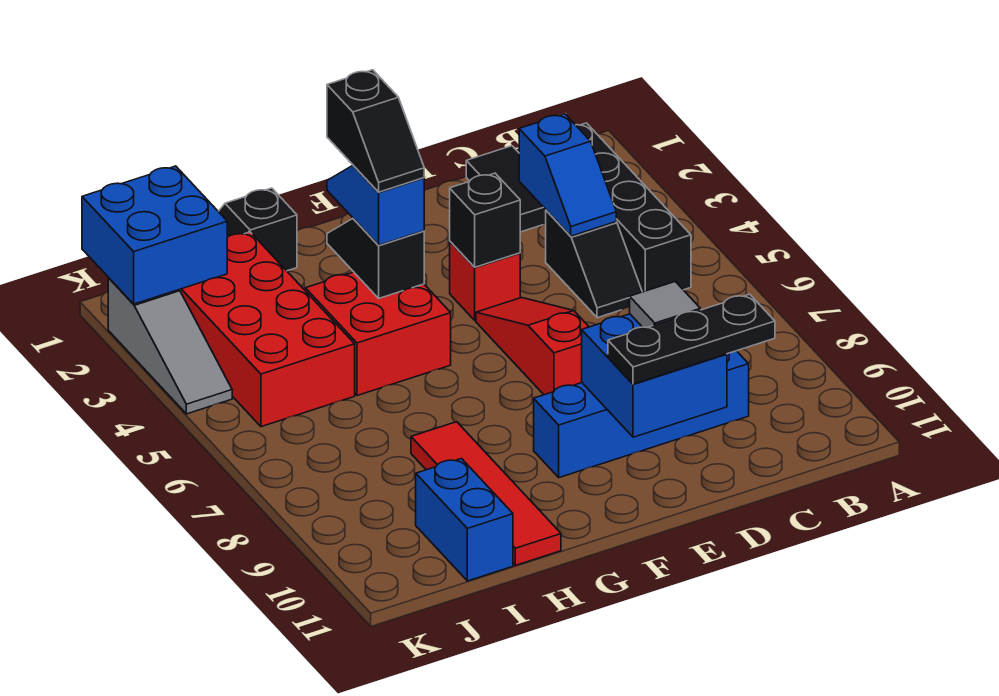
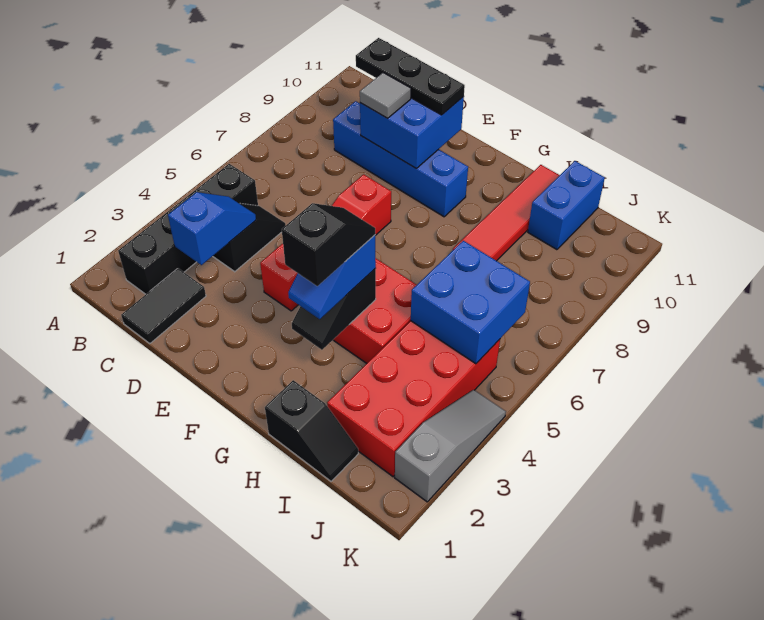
black brick E4 level 2 -> none
blue brick J1:K2 level 2 -> blue brick I5:J6 level 2

